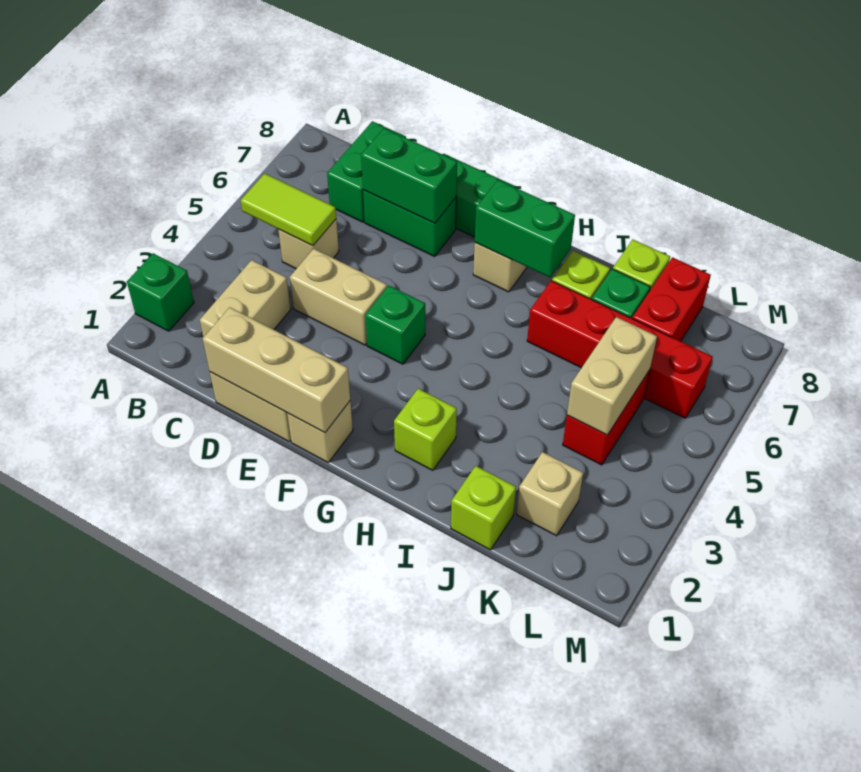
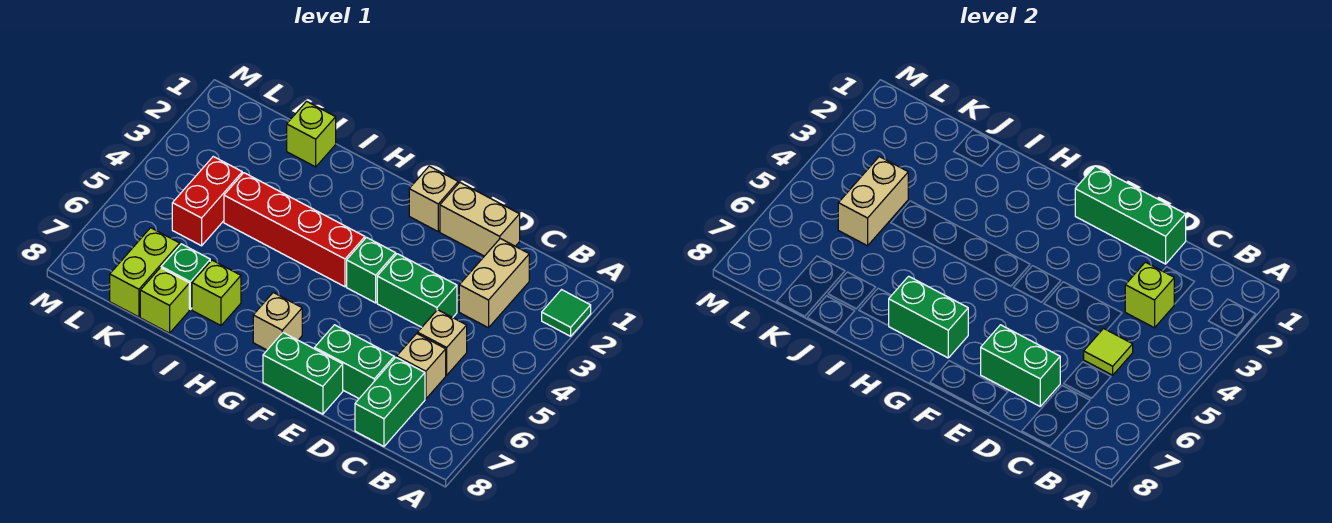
green brick A2 level 1 -> green tile A2 level 1
lime tile B5:C5 level 2 -> lime tile C5 level 2
tan brick D1:F1 level 2 -> green brick D1:F1 level 2
tan brick D4:E4 level 1 -> green brick D4:E4 level 1
lime brick H2 level 1 -> lime brick C3 level 2
red brick I6:L6 level 1 -> red brick G4:J4 level 1
tan brick K2 level 1 -> tan brick C6 level 1
red brick K7:K8 level 1 -> lime brick K7:K8 level 1

